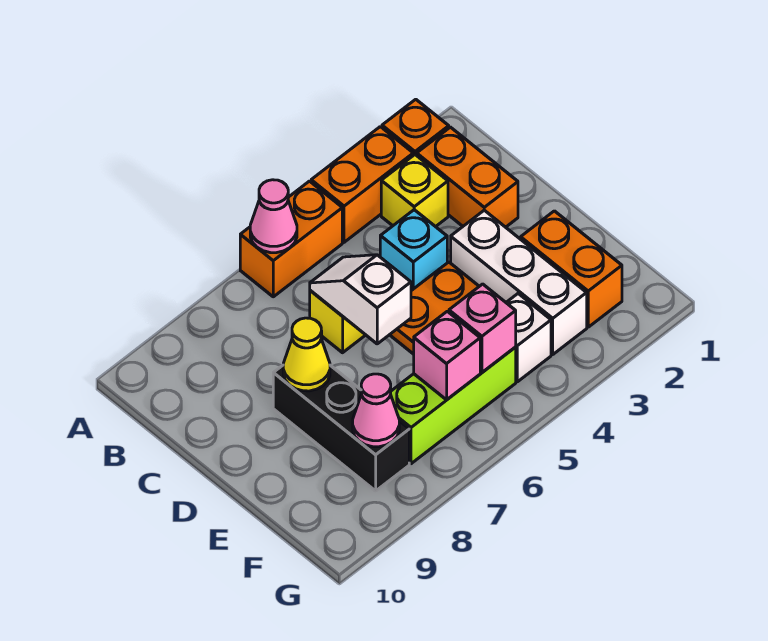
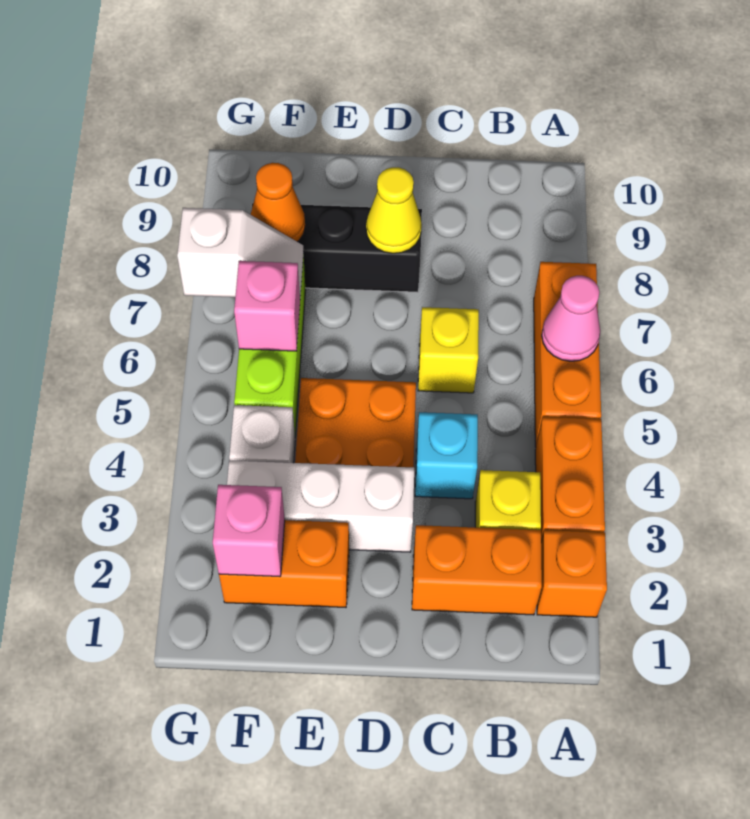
orange brick A5:A6 level 1 -> orange brick A5:A7 level 1
white slope C6:D6 level 2 top D -> white slope F7:G7 level 2 top G
pink brick F5 level 2 -> pink brick F2 level 2
pink cone F8 level 2 -> orange cone F8 level 2

